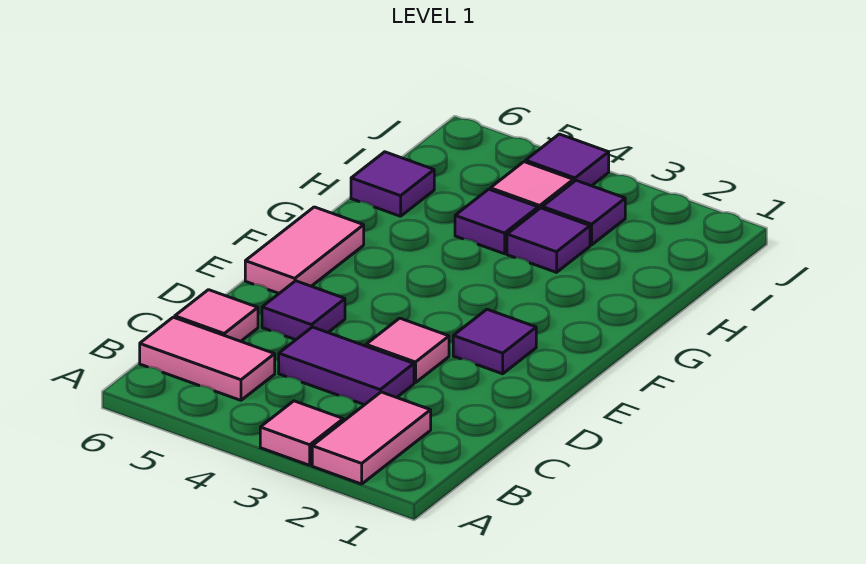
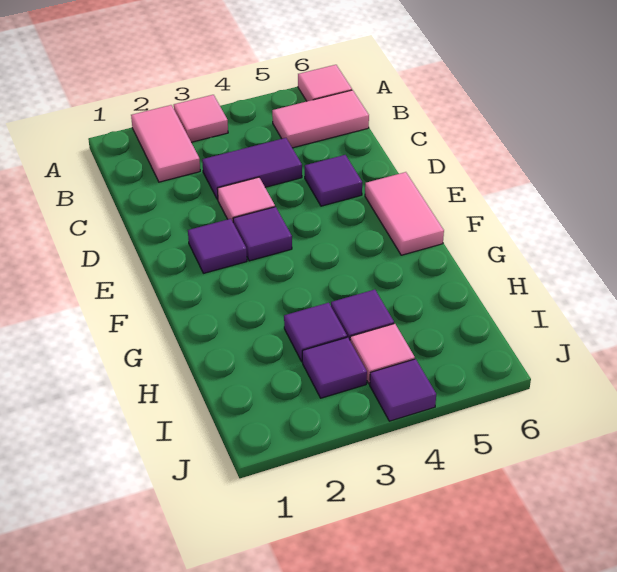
pink tile C6 level 1 -> pink tile A6 level 1
purple tile H6 level 1 -> purple tile E3 level 1

